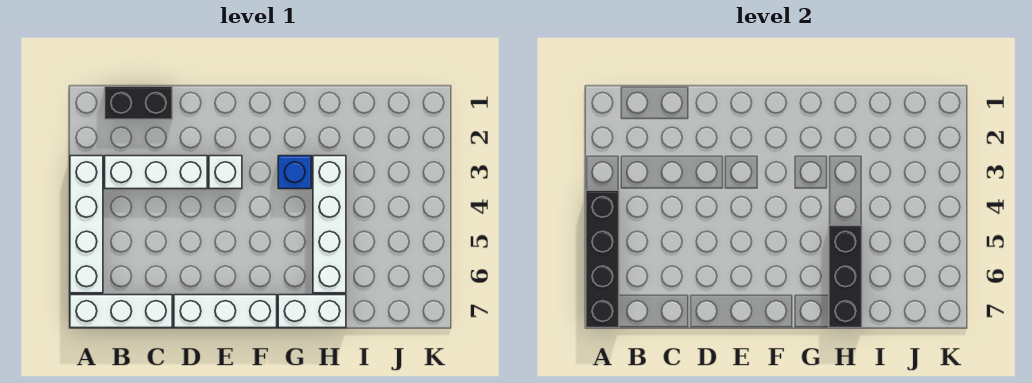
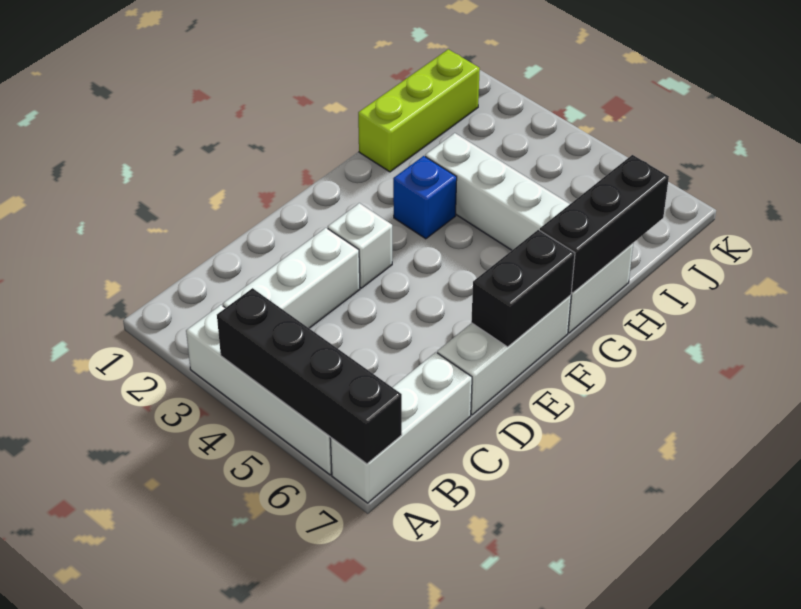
black brick B1:C1 level 1 -> black brick E7:F7 level 2
none -> lime brick H1:J1 level 1
black brick H5:H7 level 2 -> black brick G7:I7 level 2

